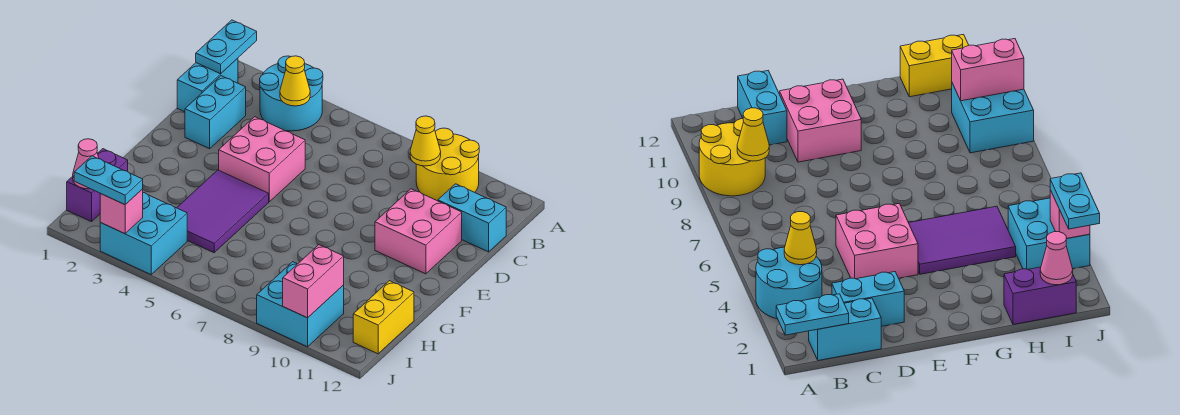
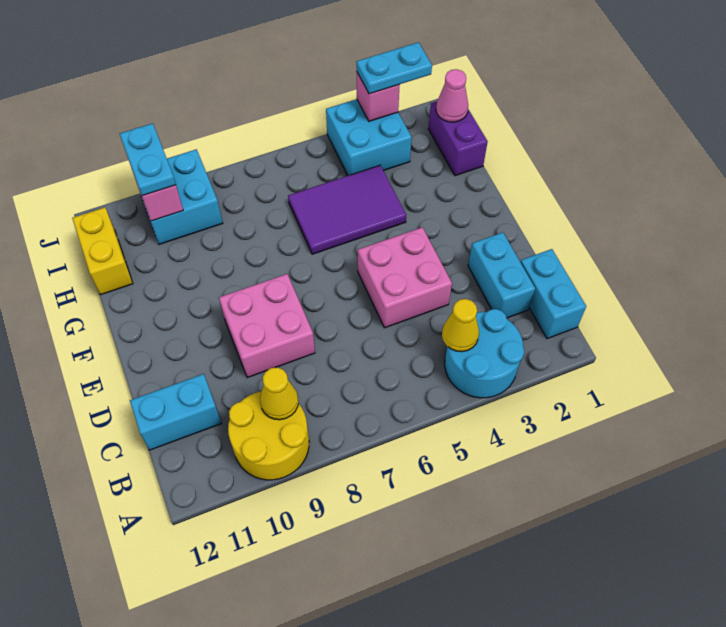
cyan plate A1:B1 level 2 -> cyan plate I10:J10 level 3
pink brick D10:E11 level 1 -> pink brick D8:E9 level 1
purple tile F4:H5 level 1 -> purple tile G4:H6 level 1

